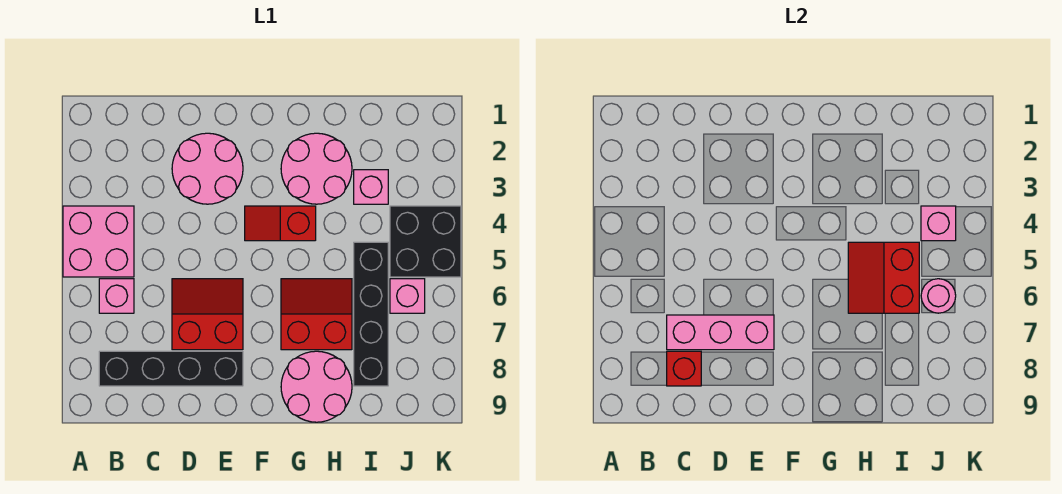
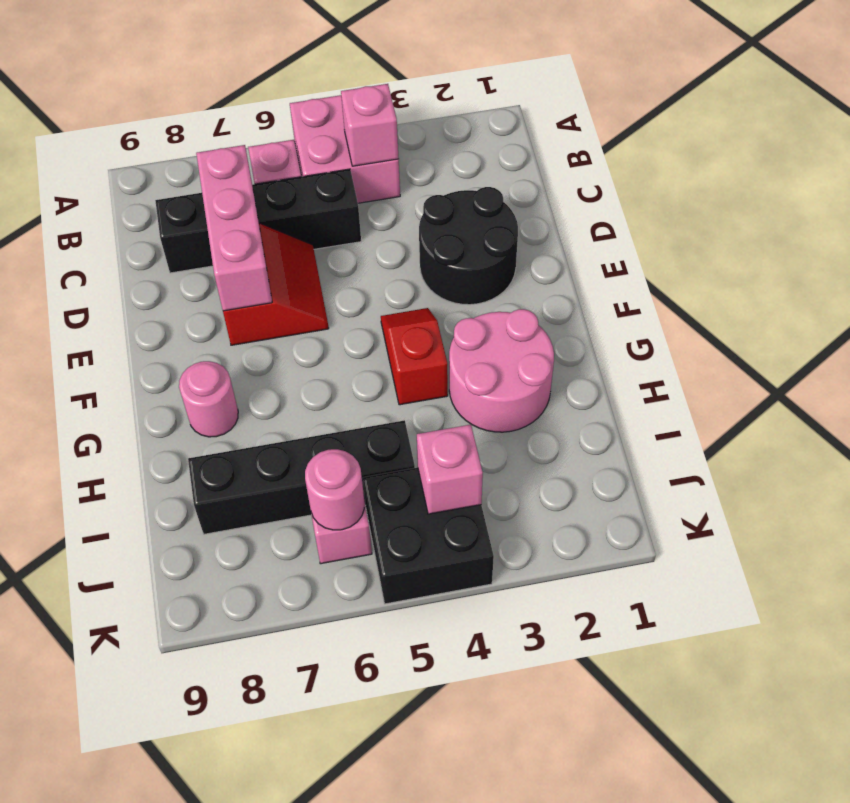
black brick B8:E8 level 1 -> black brick C5:C8 level 1
red brick C8 level 2 -> none
pink round brick D2:E3 level 1 -> black round brick D2:E3 level 1
red slope G6:H7 level 1 top 7 -> none
pink round brick G8:H9 level 1 -> pink round brick G8 level 1
red slope H5:I6 level 2 top I -> none
pink brick I3 level 1 -> pink brick B4 level 2

